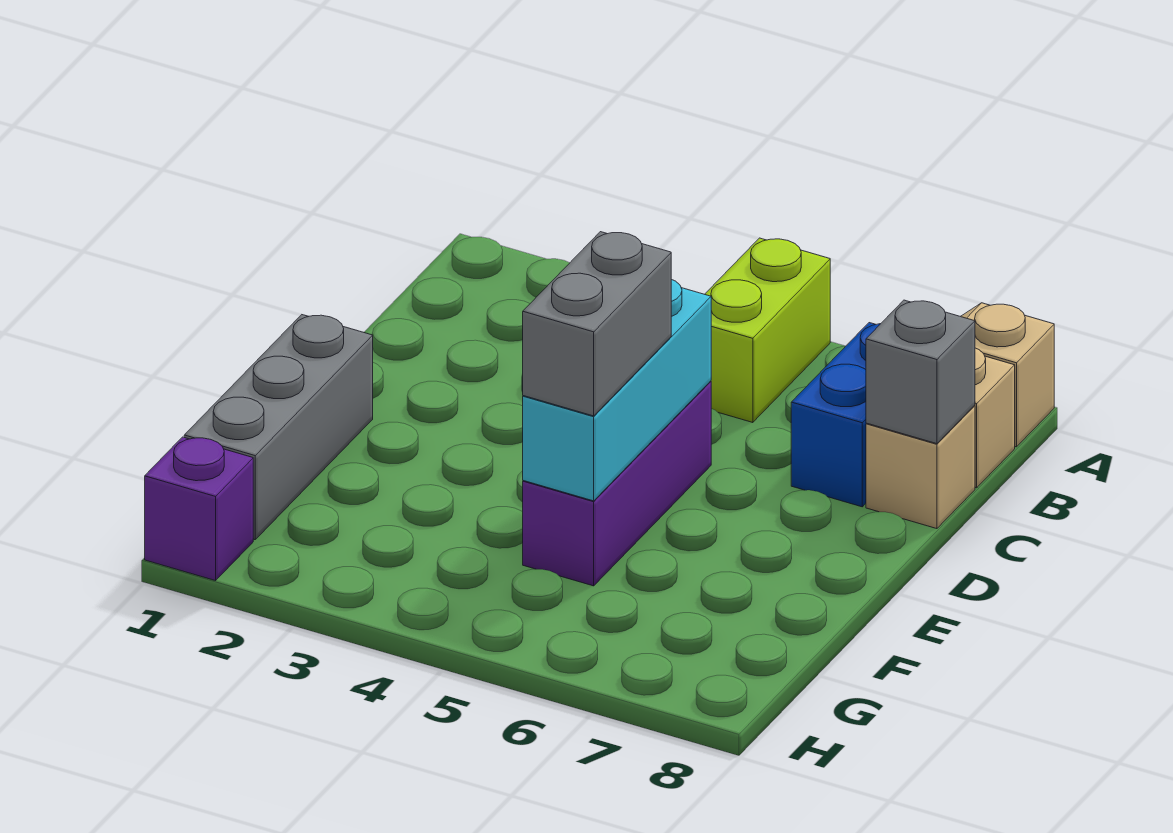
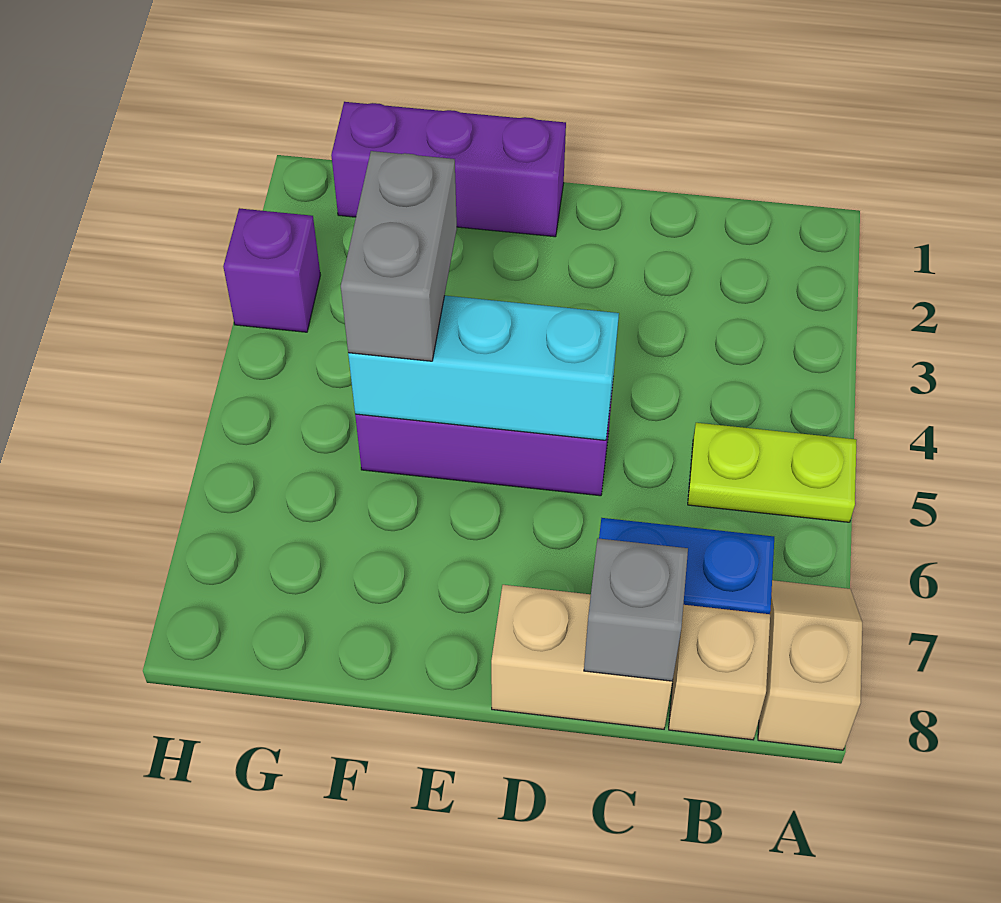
lime brick A5:B5 level 1 -> lime plate A5:B5 level 1
tan brick C8 level 1 -> tan brick C8:D8 level 1
grey brick E1:G1 level 1 -> purple brick E1:G1 level 1
grey brick E5:F5 level 3 -> grey brick F4:F5 level 3
purple brick H1 level 1 -> purple brick H3 level 1

